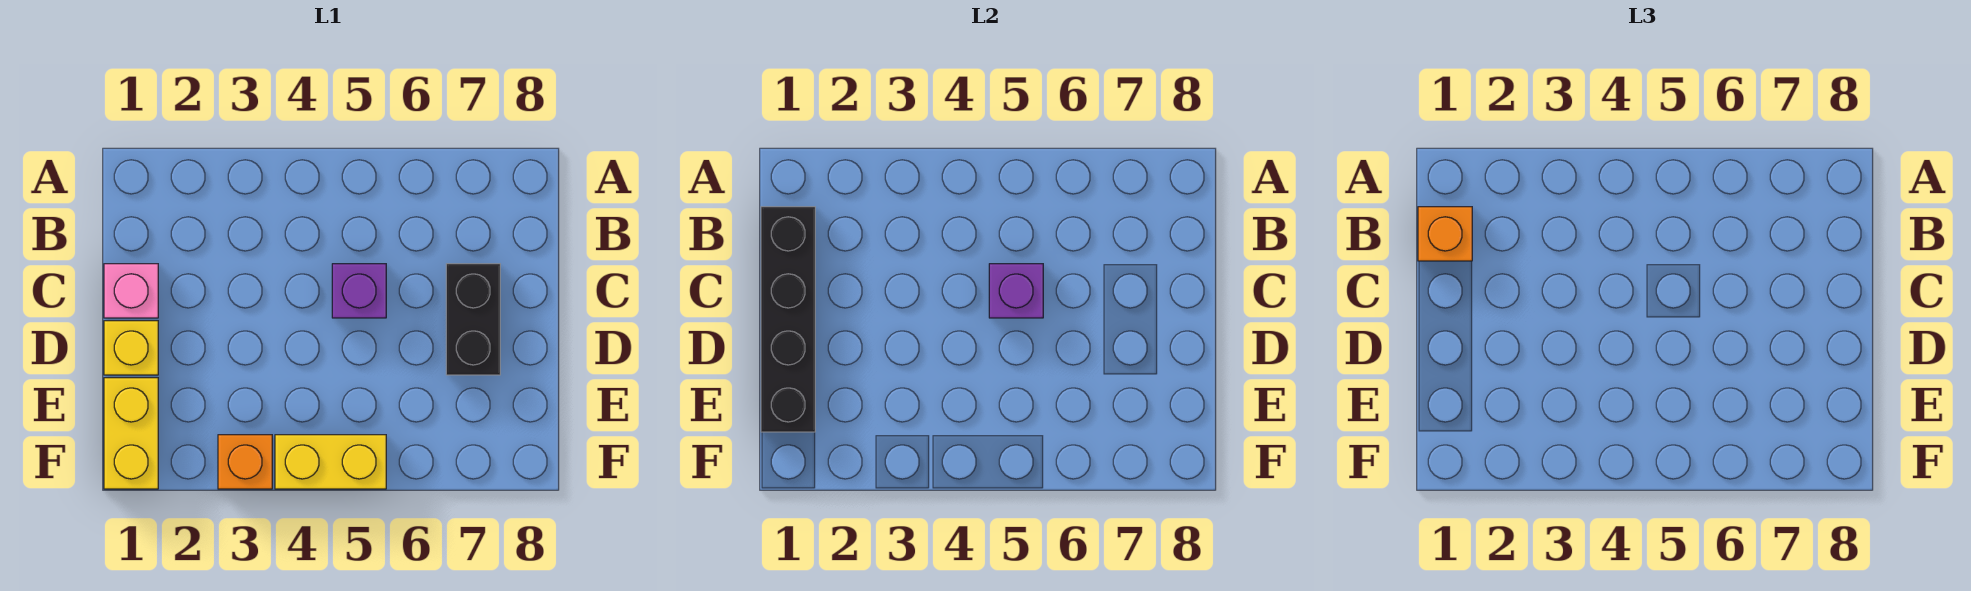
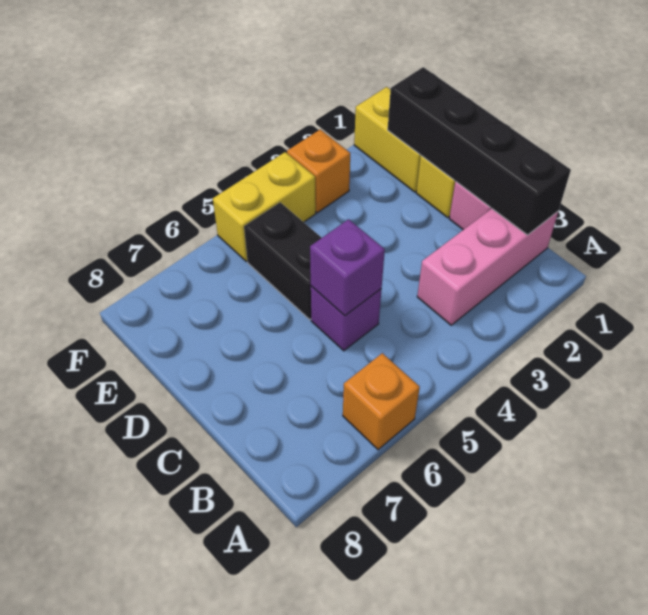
none -> pink brick B1:B3 level 1
orange brick B1 level 3 -> orange brick A6 level 1
black brick C7:D7 level 1 -> black brick D5:E5 level 1

